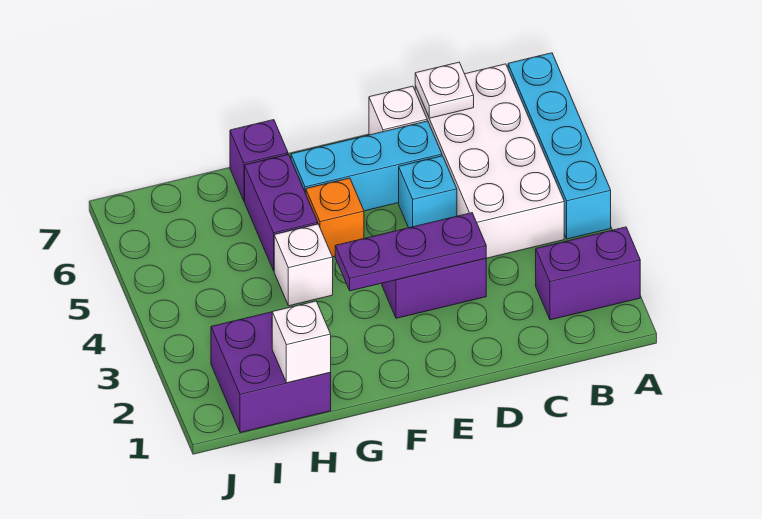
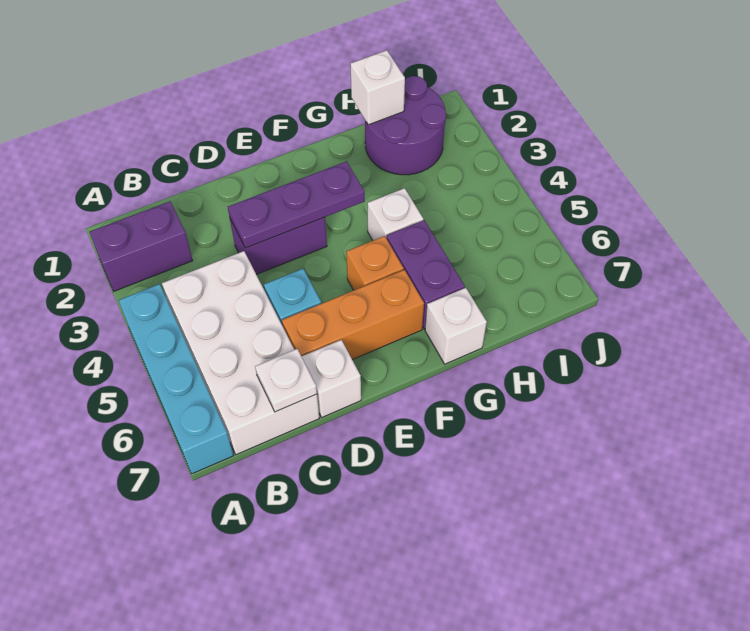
cyan brick D6:F6 level 1 -> orange brick D6:F6 level 1
purple brick G7 level 1 -> white brick G7 level 1
purple brick H1:I2 level 1 -> purple round brick H1:I2 level 1

